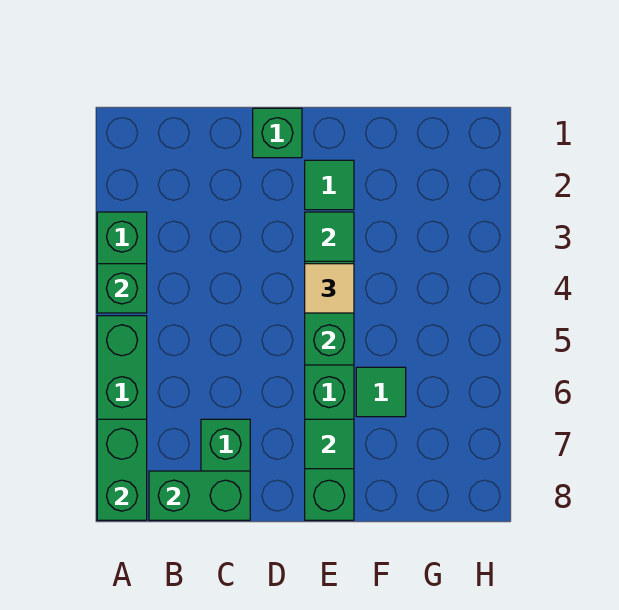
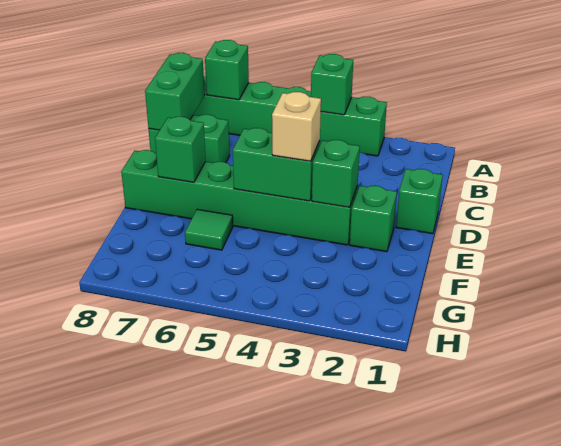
green brick A7:A8 level 2 -> green brick A7 level 2
green tile E2 level 1 -> green brick E2 level 1
green tile E3 level 2 -> green brick E3 level 2
tan tile E4 level 3 -> tan brick E4 level 3
green tile E7 level 2 -> green brick E7 level 2

